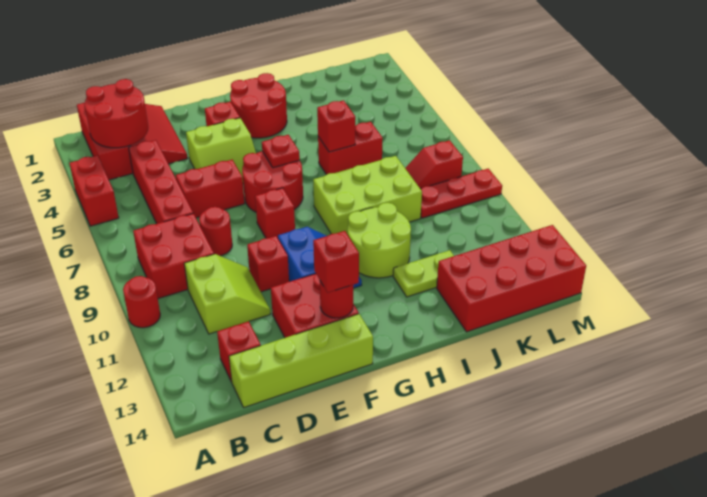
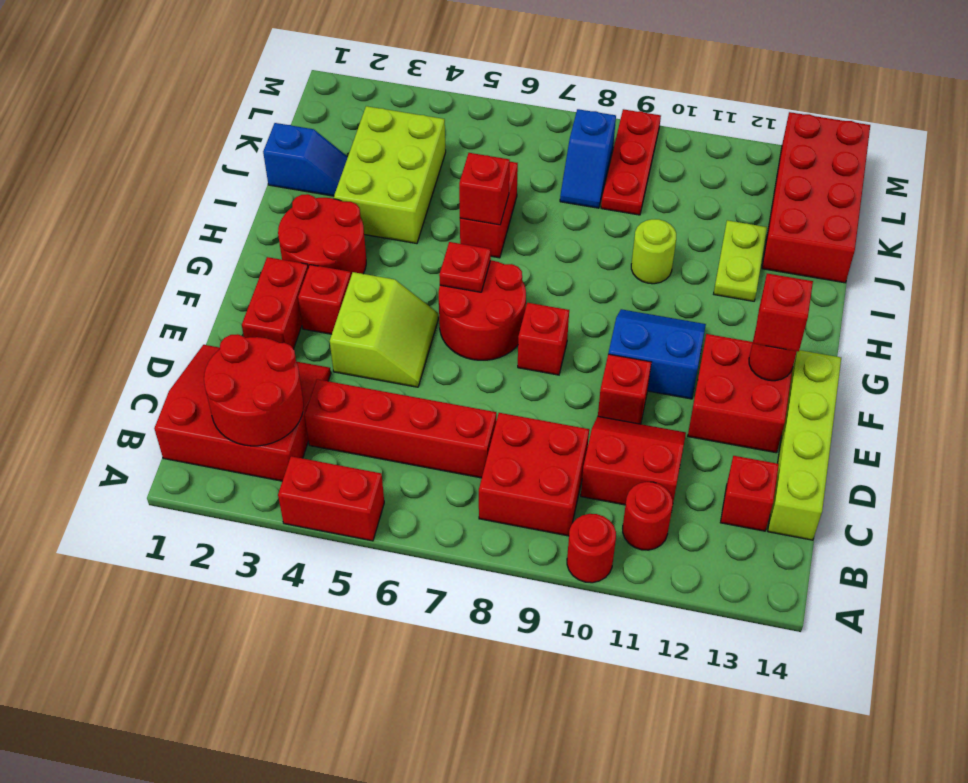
lime slope C10:D11 level 1 top C -> red slope C10:D11 level 1 top C
red brick D6:E6 level 1 -> red brick E2:F2 level 1
red round brick D8 level 1 -> red round brick B11 level 1
lime brick H8:J9 level 1 -> lime brick I3:K4 level 1
lime round brick H10:I11 level 1 -> lime round brick I10 level 1
none -> blue slope J1:J2 level 1 top 1
red slope K8:L8 level 1 top L -> blue slope K8:L8 level 1 top L

